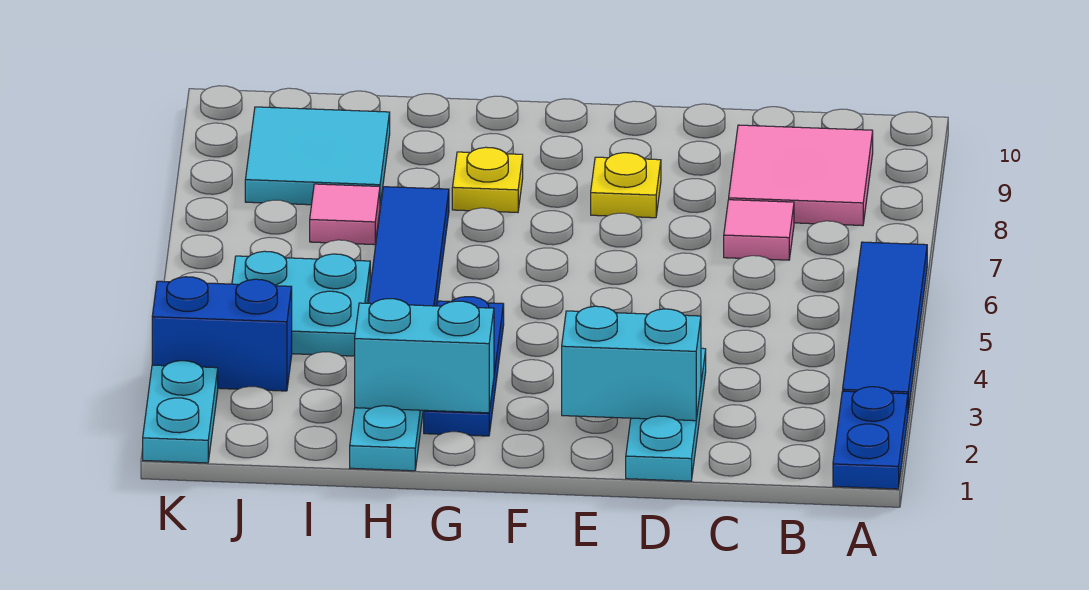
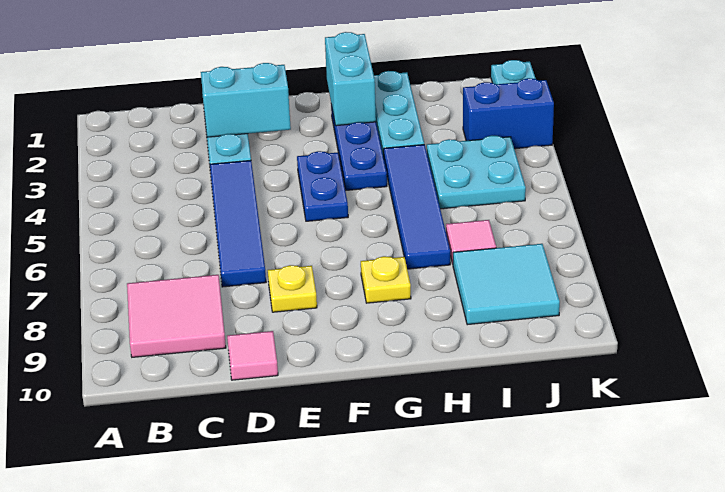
blue plate A1:A2 level 1 -> blue plate F4:F5 level 1
blue tile A3:A6 level 1 -> blue tile D4:D7 level 1
pink tile C7 level 1 -> pink tile D10 level 1
cyan brick G2:H2 level 2 -> cyan brick G1:G2 level 2

